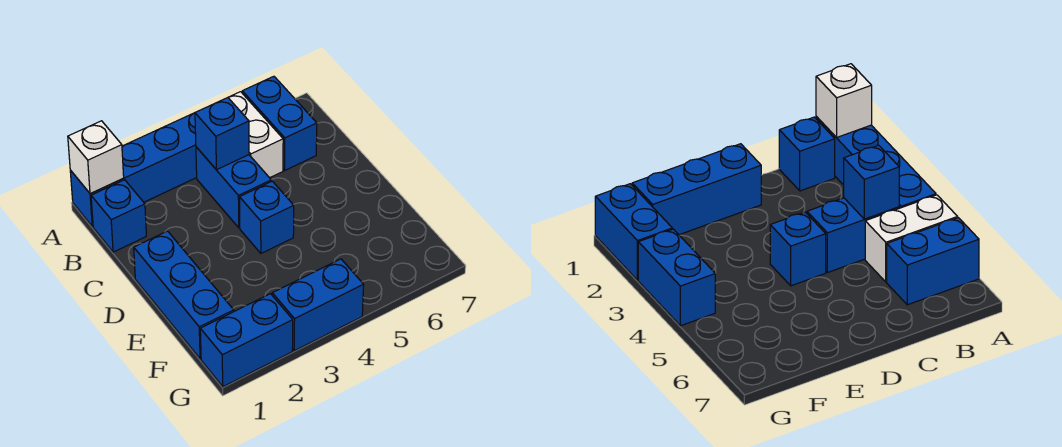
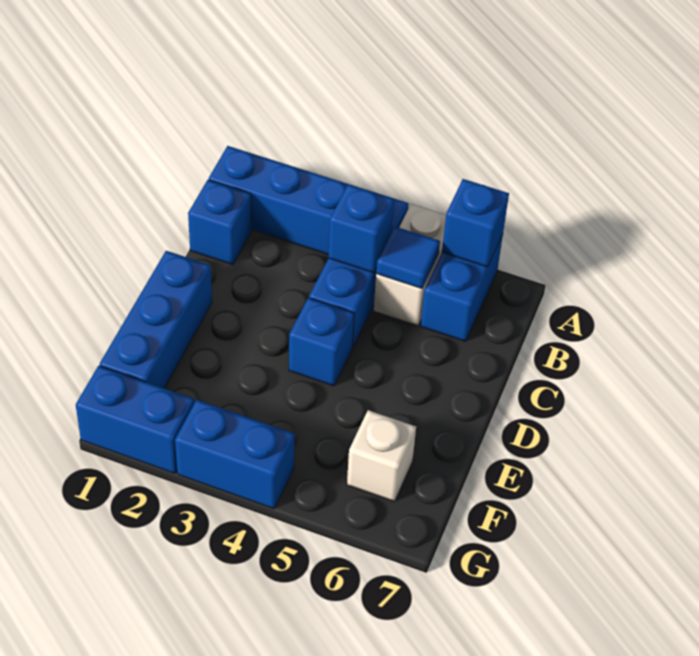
white brick A1 level 2 -> white brick F6 level 1
none -> blue brick A6 level 2
none -> blue tile B5 level 2

